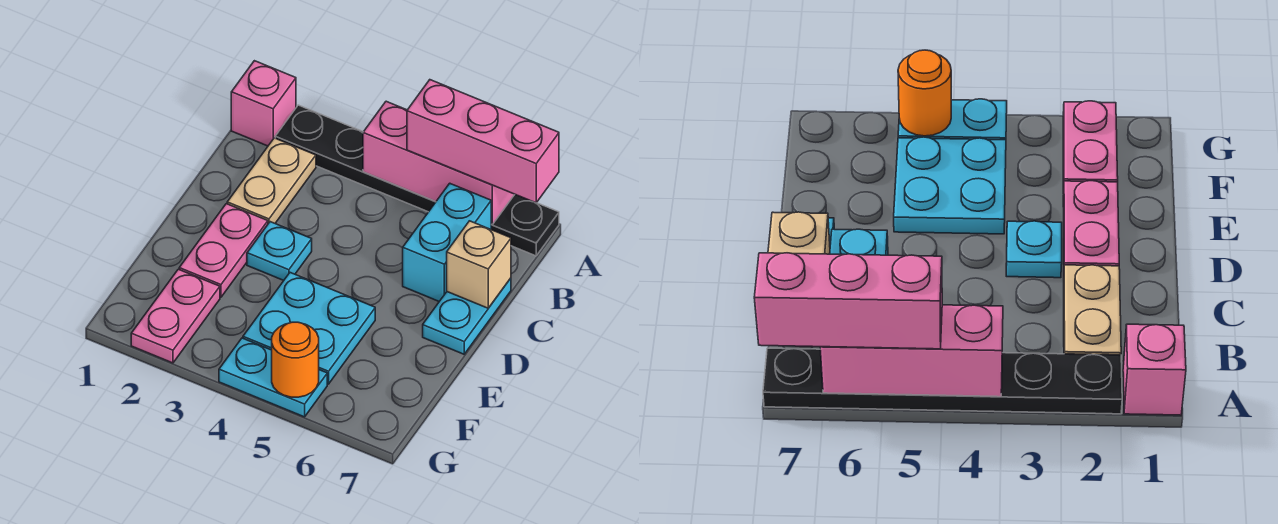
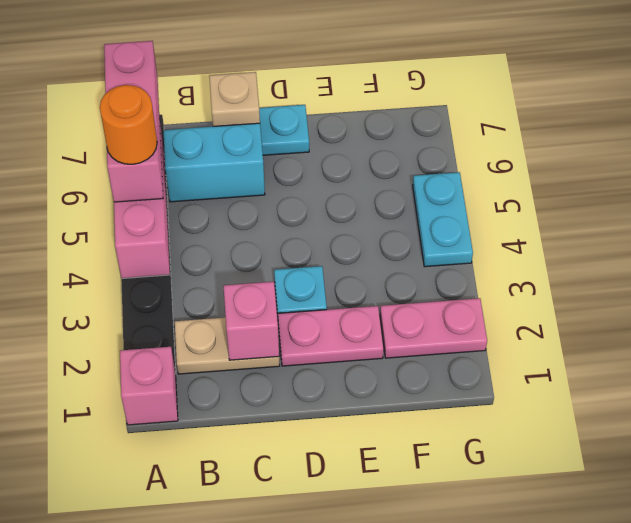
none -> pink brick C2 level 2
cyan plate E4:F5 level 1 -> none
orange round brick G5 level 2 -> orange round brick A5 level 4

